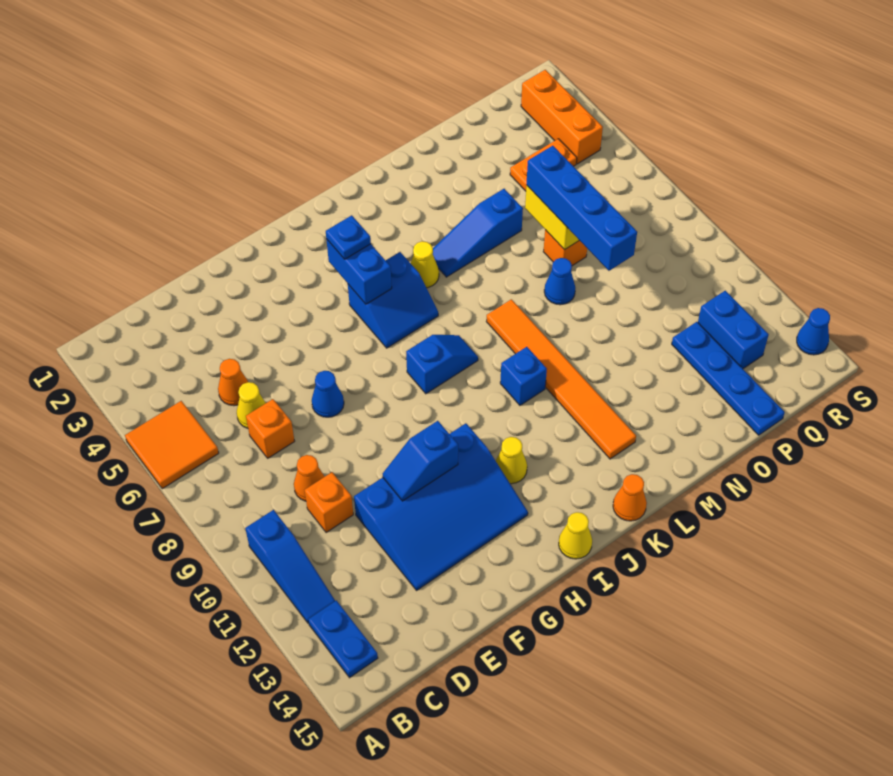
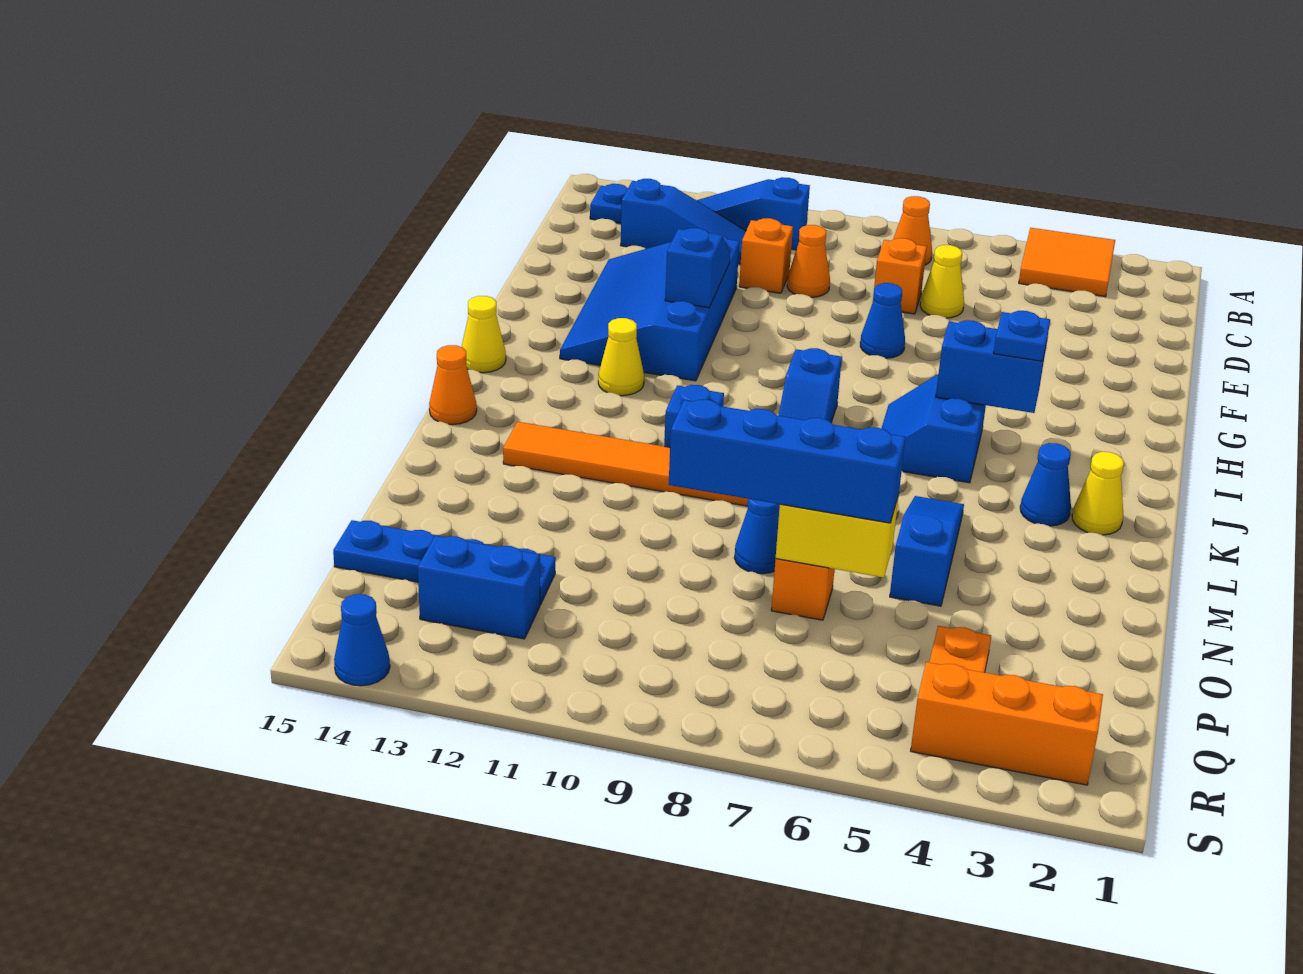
orange tile A5:B6 level 1 -> orange tile A3:B4 level 1
none -> blue slope C11:C13 level 1 top 13
orange cone D5 level 1 -> orange cone B7 level 1
none -> blue cone K3 level 1
yellow cone K5 level 1 -> yellow cone K2 level 1

